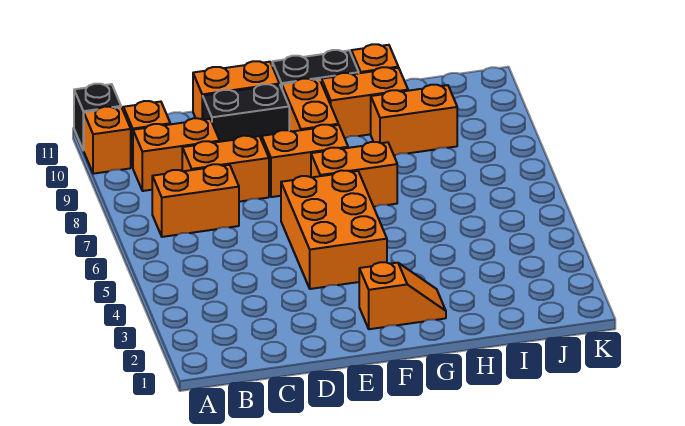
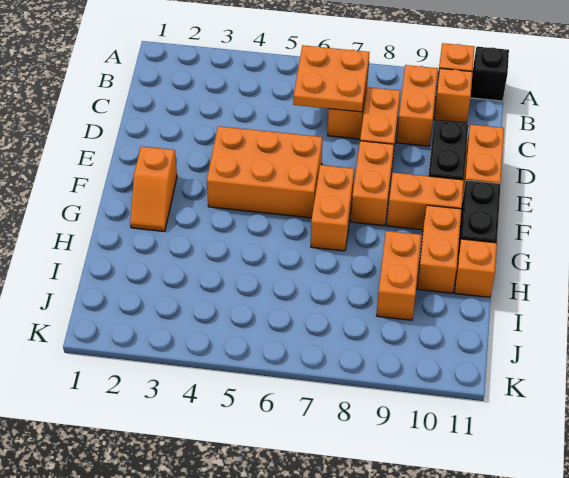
none -> orange plate B6:C7 level 2

